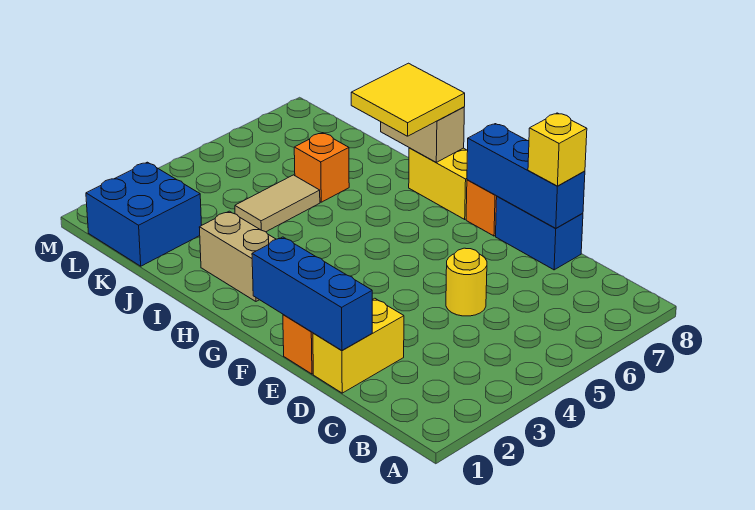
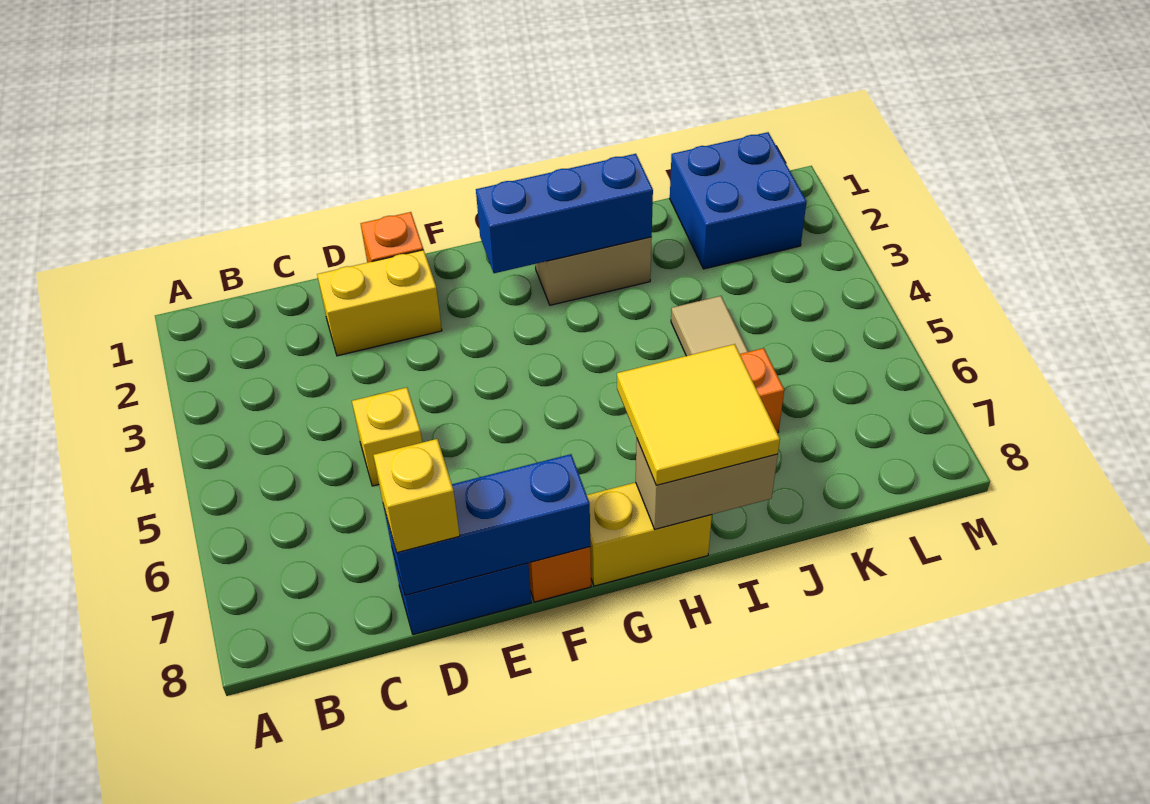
yellow brick D1:D2 level 1 -> yellow brick D2:E2 level 1
blue brick D1:F1 level 2 -> blue brick G2:I2 level 2
yellow round brick D5 level 1 -> yellow brick D5 level 1

